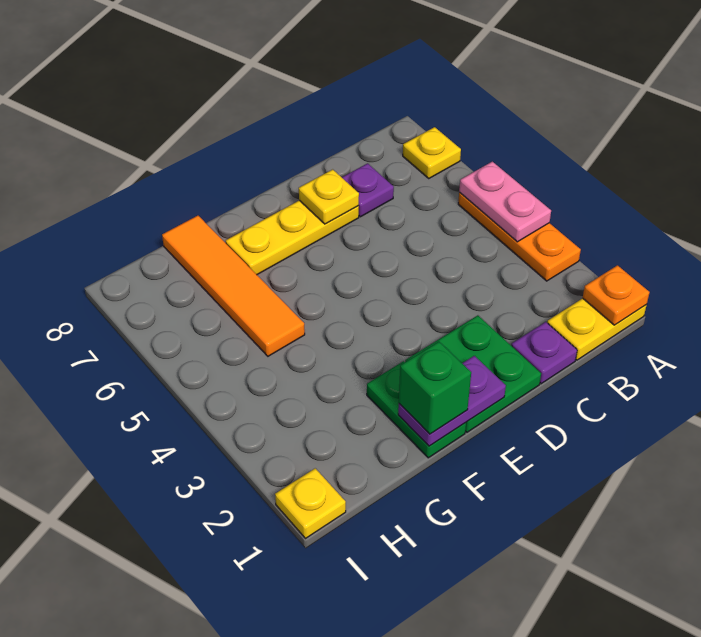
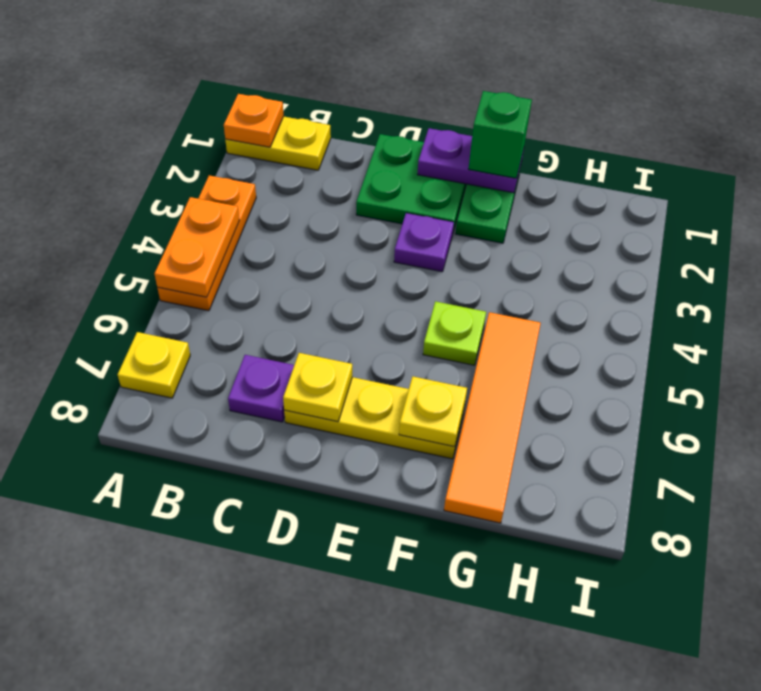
pink plate A4:A5 level 2 -> orange plate A4:A5 level 2
purple plate C1 level 1 -> purple plate E3 level 1
none -> lime plate F5 level 1
yellow plate I1 level 1 -> yellow plate F7 level 2

